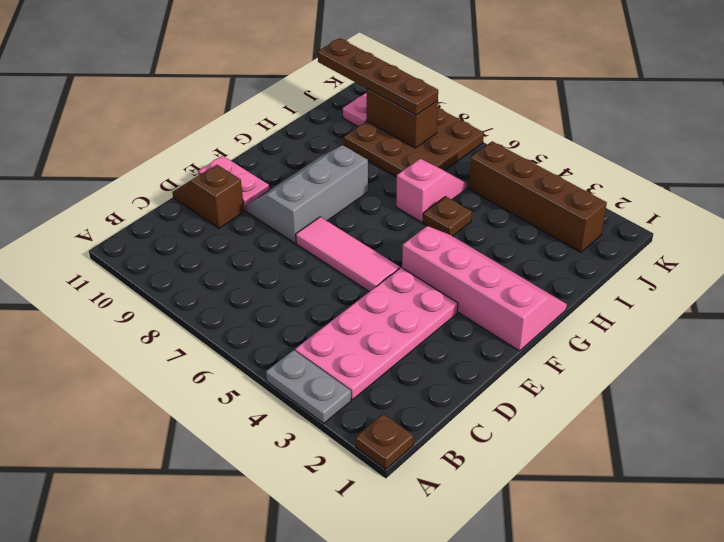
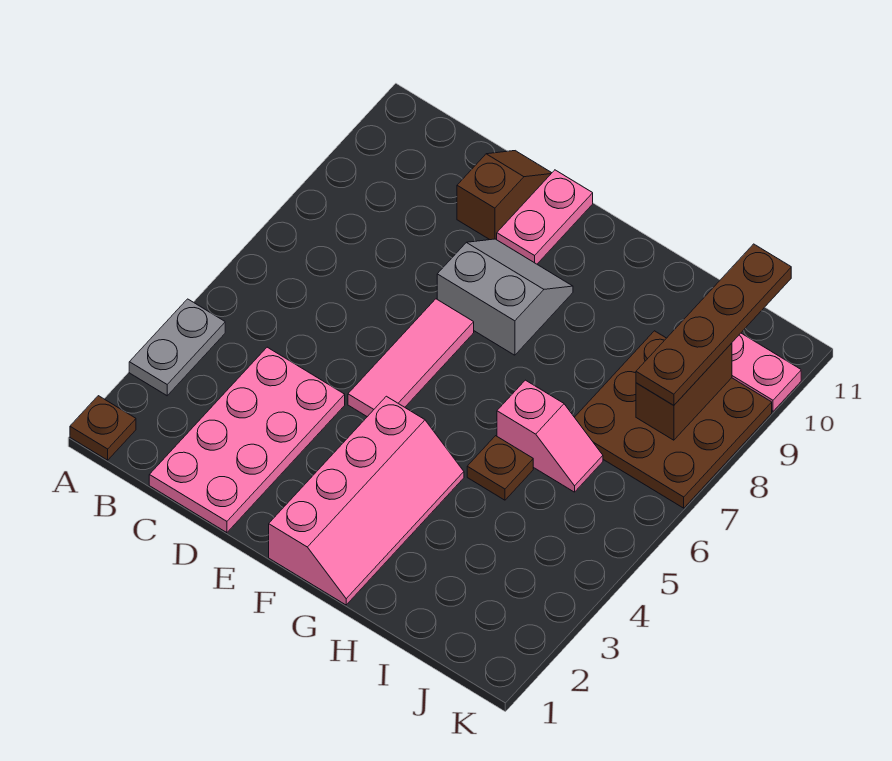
pink plate B3:E4 level 1 -> pink plate C1:D4 level 1
grey slope E8:G9 level 1 top 8 -> grey slope E8:F9 level 1 top 8
brown brick J2:J5 level 1 -> none

